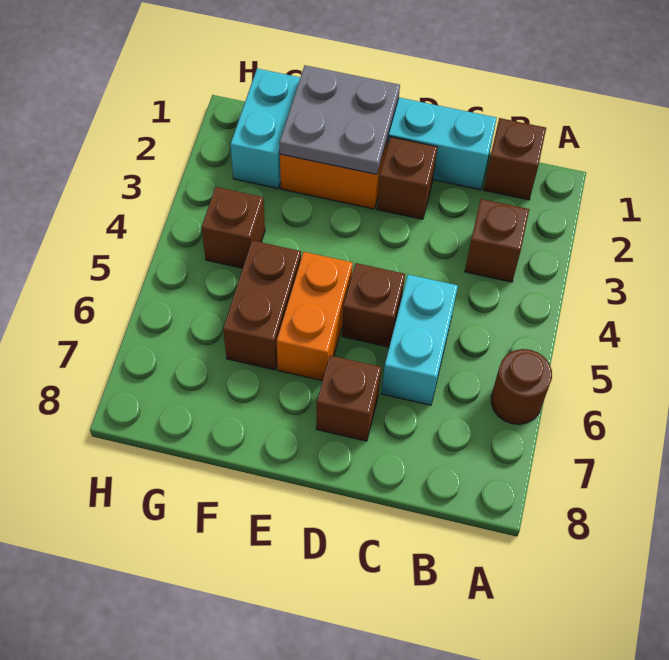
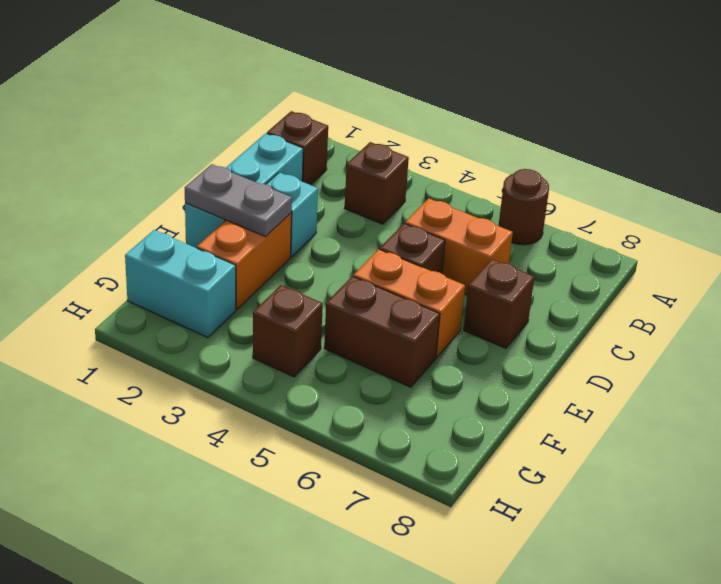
cyan brick C5:C6 level 1 -> orange brick C5:C6 level 1
brown brick D2 level 1 -> cyan brick D2 level 1
grey plate E1:F2 level 2 -> grey plate E1:E2 level 2

